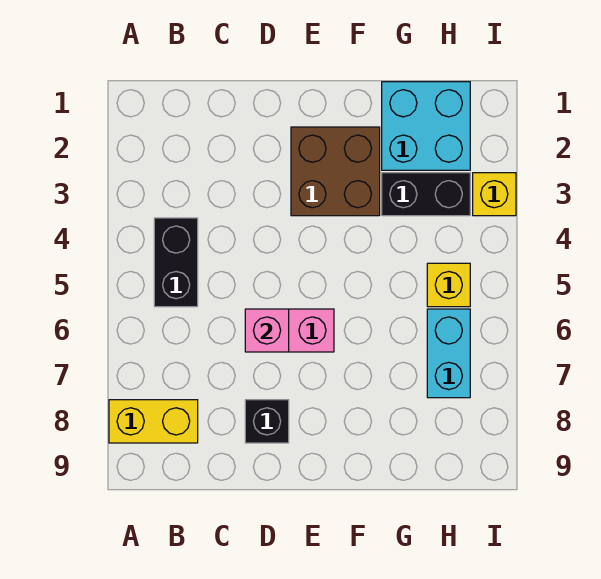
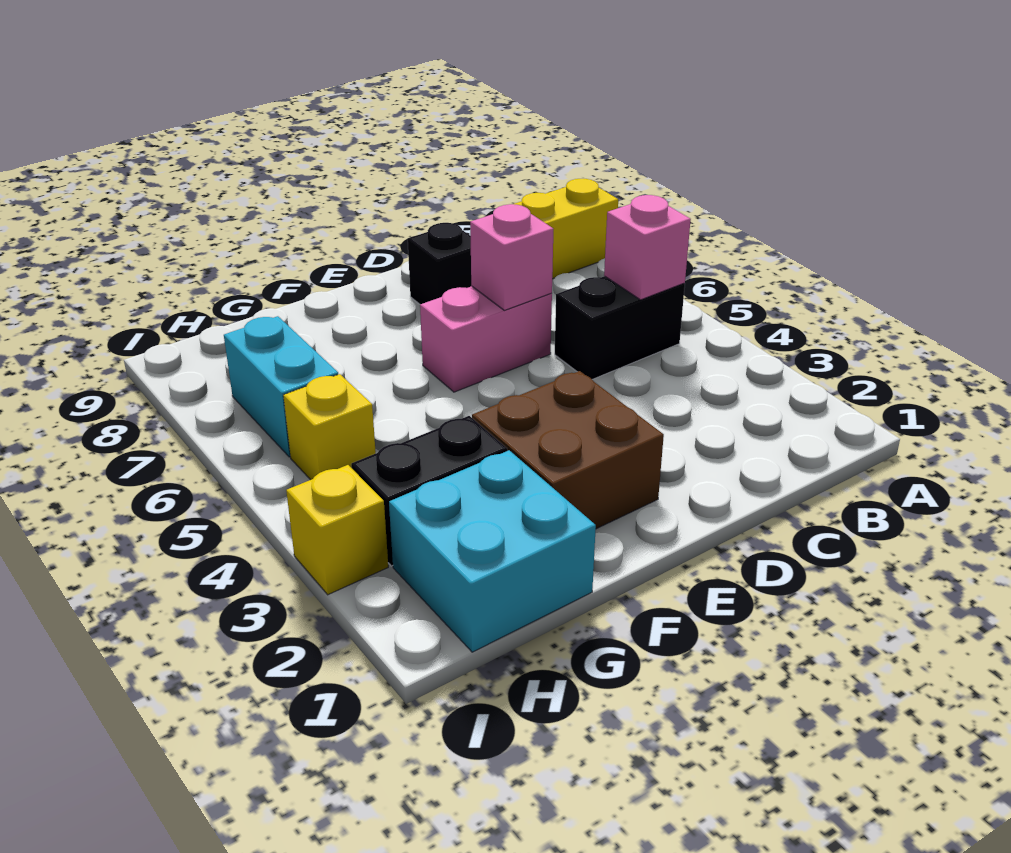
black brick B4:B5 level 1 -> black brick B5:C5 level 1
none -> pink brick B5 level 2

